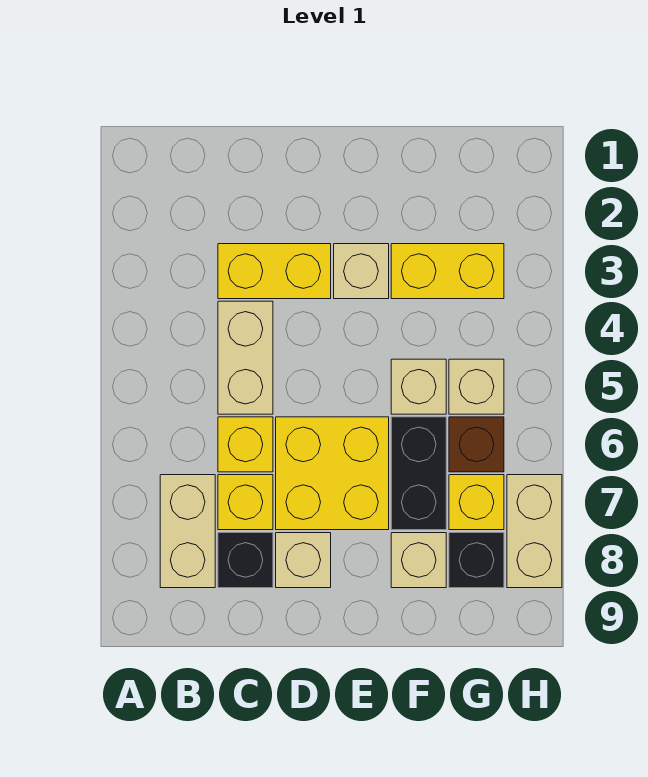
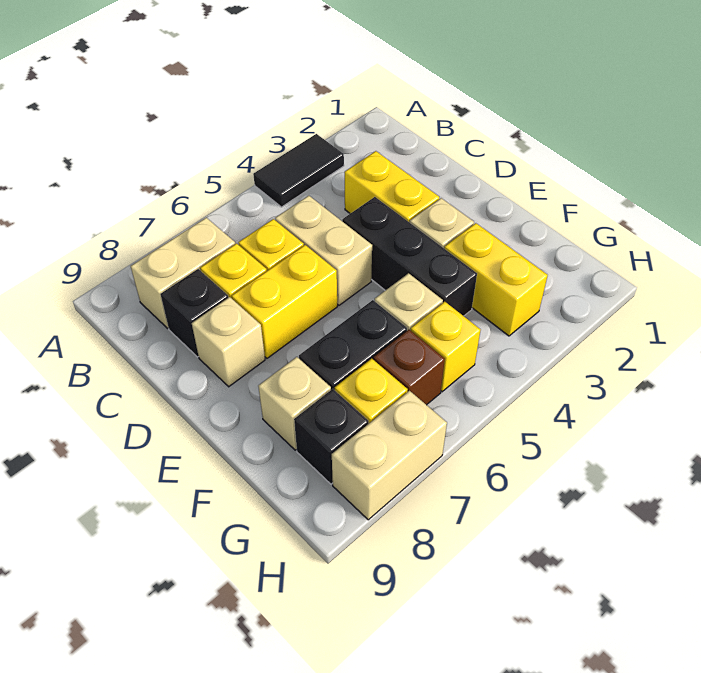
none -> black tile A3:A4 level 1
tan brick C4:C5 level 1 -> tan brick C5:D5 level 1
none -> black brick D4:F4 level 1
yellow brick D6:E7 level 1 -> yellow brick D6:D7 level 1
tan brick G5 level 1 -> yellow brick G5 level 1

